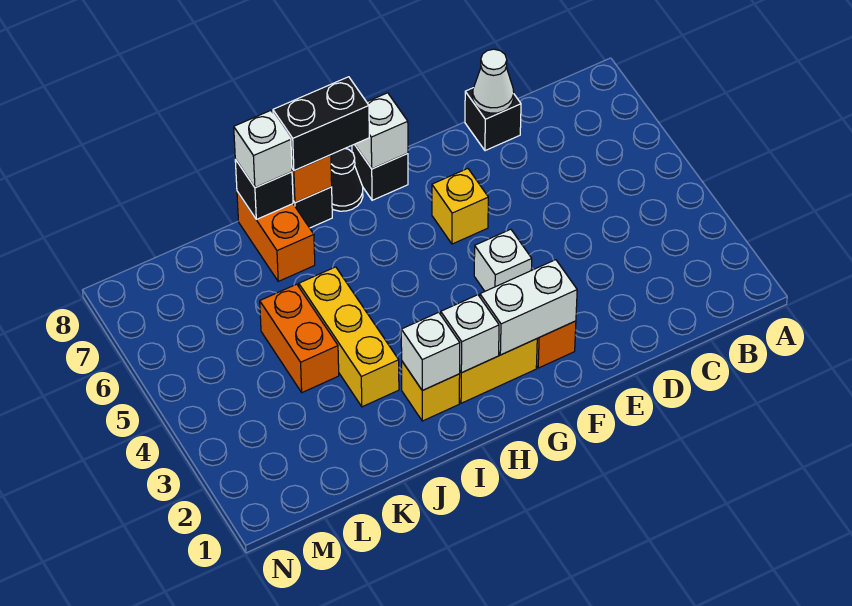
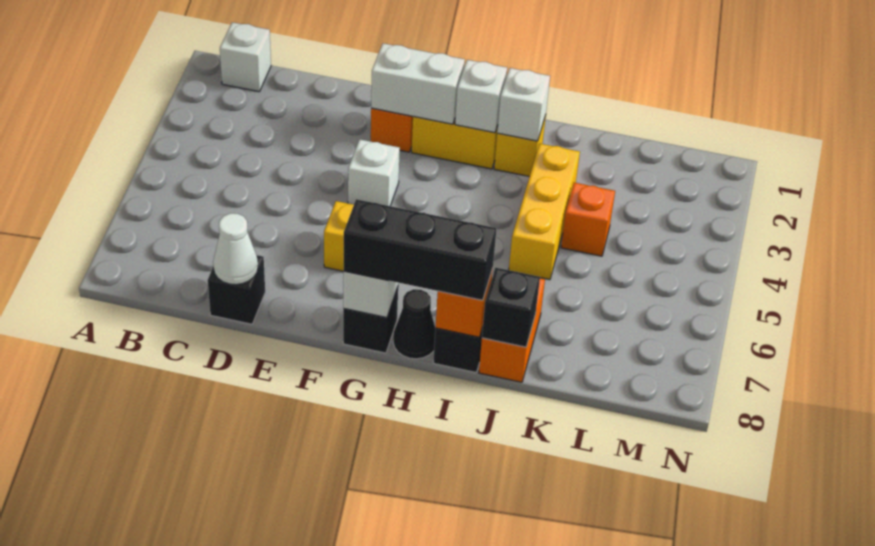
black brick H8:I8 level 3 -> black brick G8:I8 level 3
white brick J8 level 3 -> white brick B1 level 1
orange brick K4:K5 level 1 -> orange brick K4 level 1

